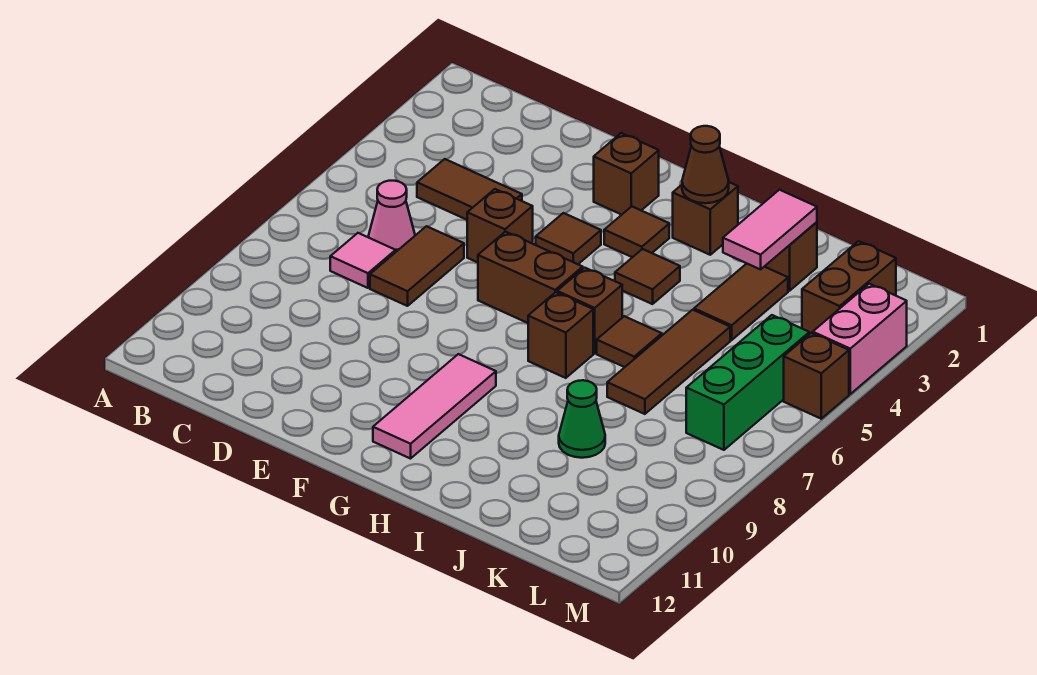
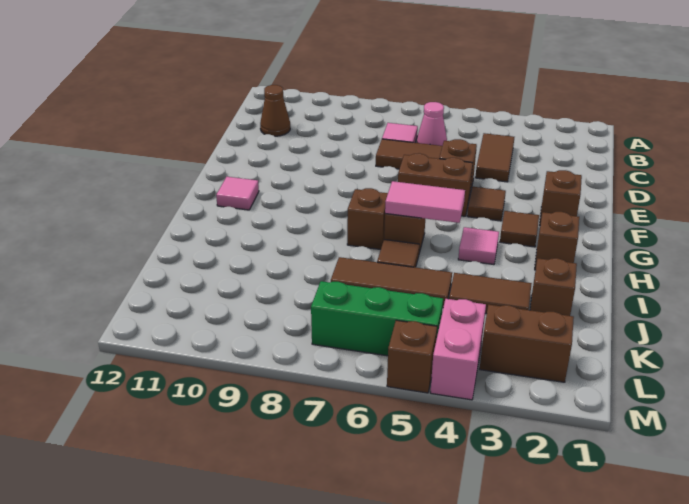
brown brick F6:G6 level 1 -> brown brick F5:F6 level 1
pink tile G9:G11 level 1 -> pink tile G11 level 1
brown cone H2 level 2 -> brown cone C11 level 1
brown tile H4 level 1 -> pink tile H4 level 1
pink tile J2:J3 level 2 -> pink tile H5:H6 level 2
green cone J9 level 1 -> none
pink brick M3:M4 level 1 -> pink brick L4:M4 level 1

